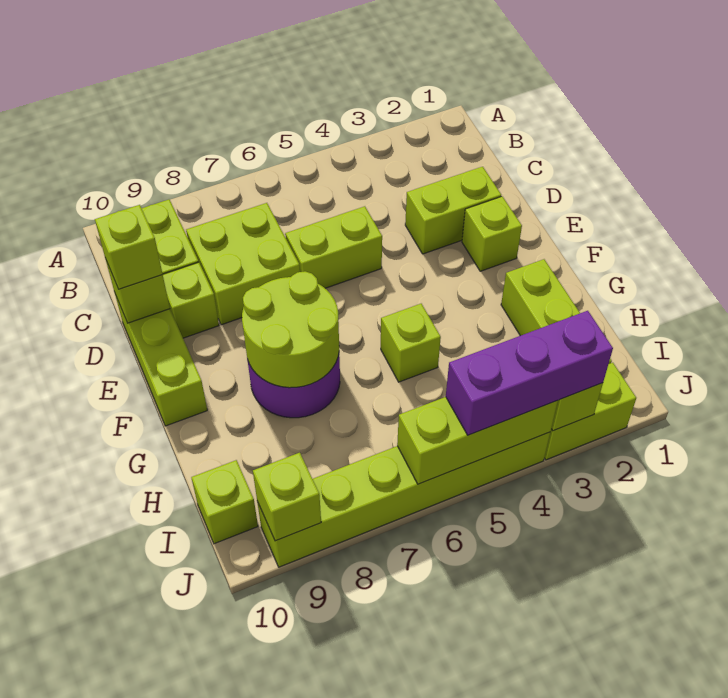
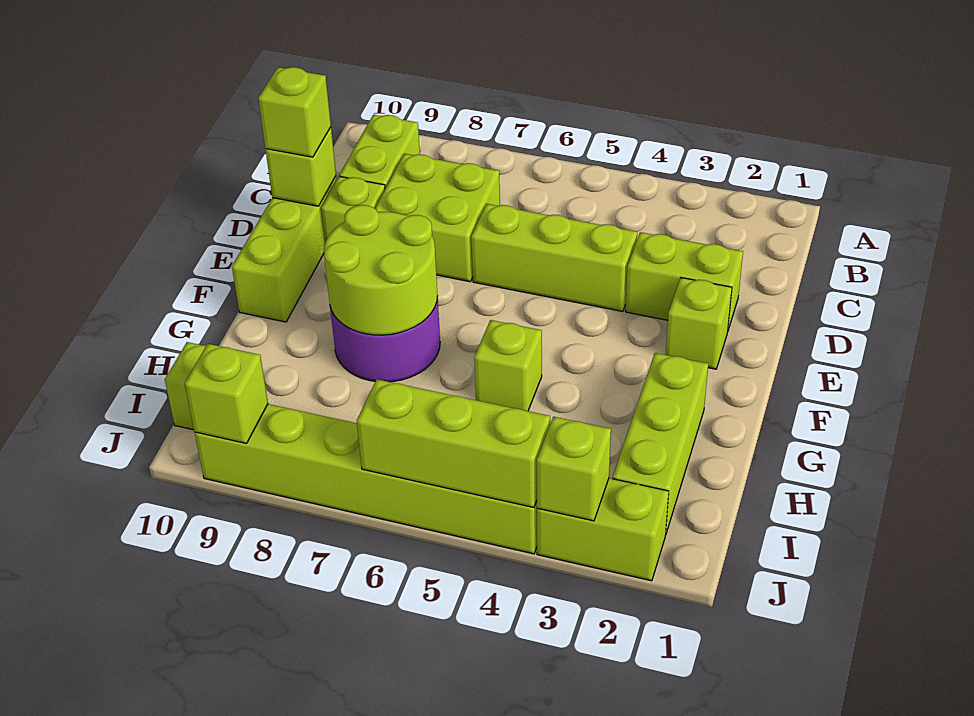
lime brick D5:D6 level 1 -> lime brick D4:D6 level 1
purple brick J3:J5 level 3 -> none

